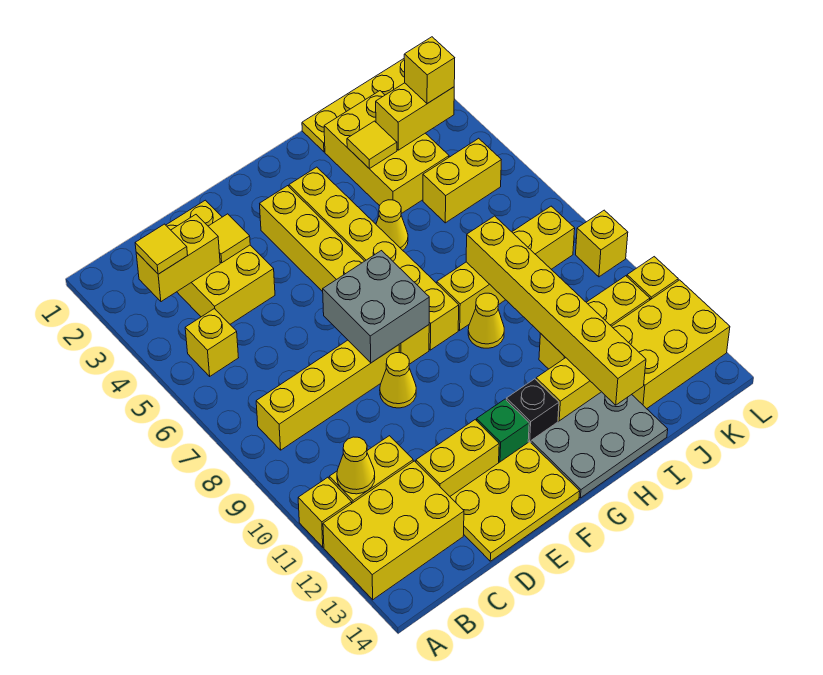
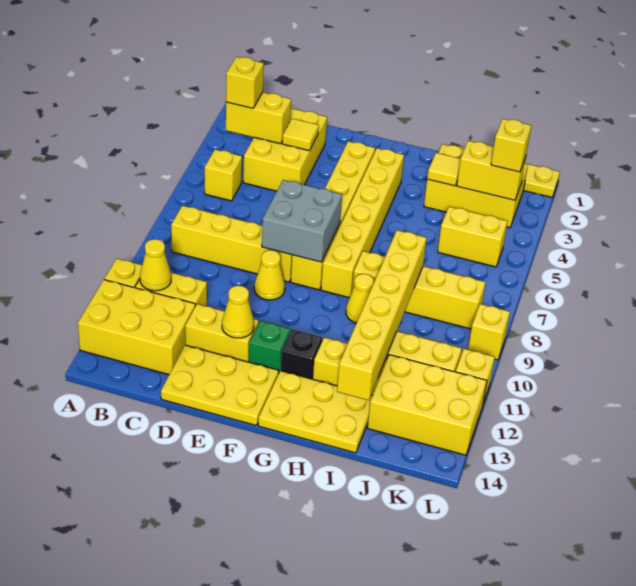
yellow tile B3 level 3 -> yellow brick B3 level 3
grey plate G13:I14 level 1 -> yellow plate G13:I14 level 1
yellow cone H5 level 1 -> yellow cone E12 level 2
yellow brick I2:J4 level 1 -> yellow brick I2:K3 level 1

